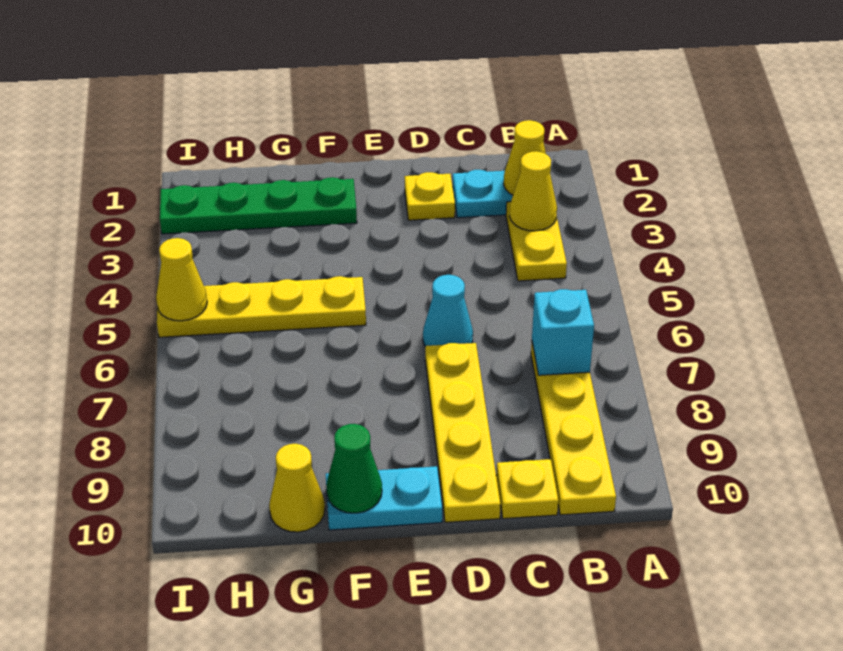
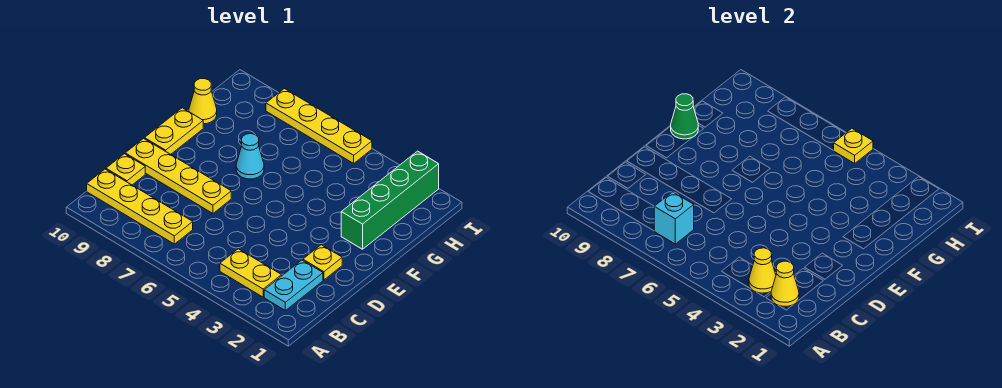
cyan cone D6 level 1 -> cyan cone F7 level 1
cyan plate E10:F10 level 1 -> yellow plate E10:F10 level 1
green plate F2:I2 level 1 -> green brick F2:I2 level 1
yellow plate F5:I5 level 1 -> yellow plate I5:I8 level 1
yellow cone I5 level 2 -> yellow plate I5 level 2

